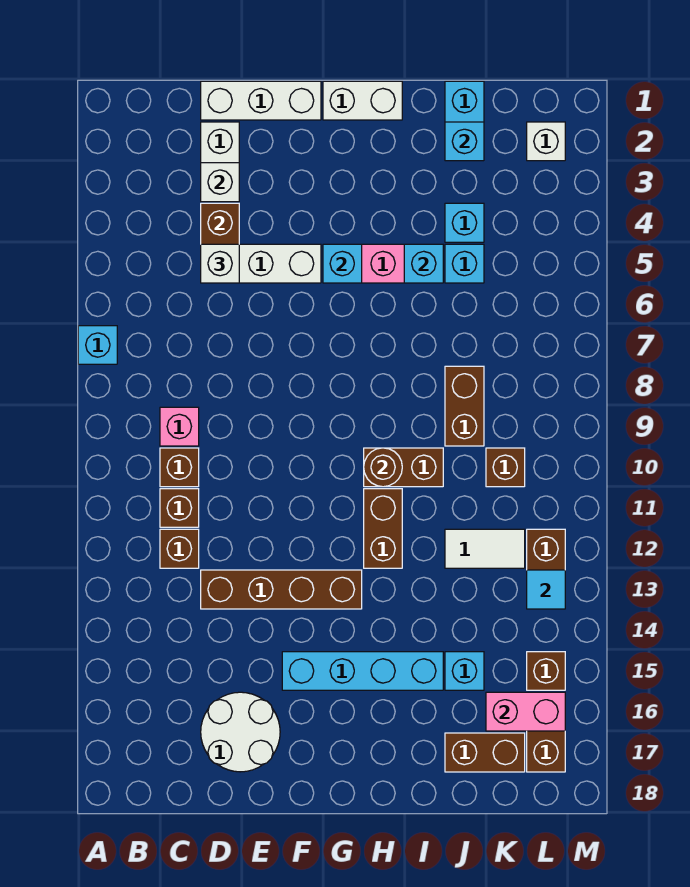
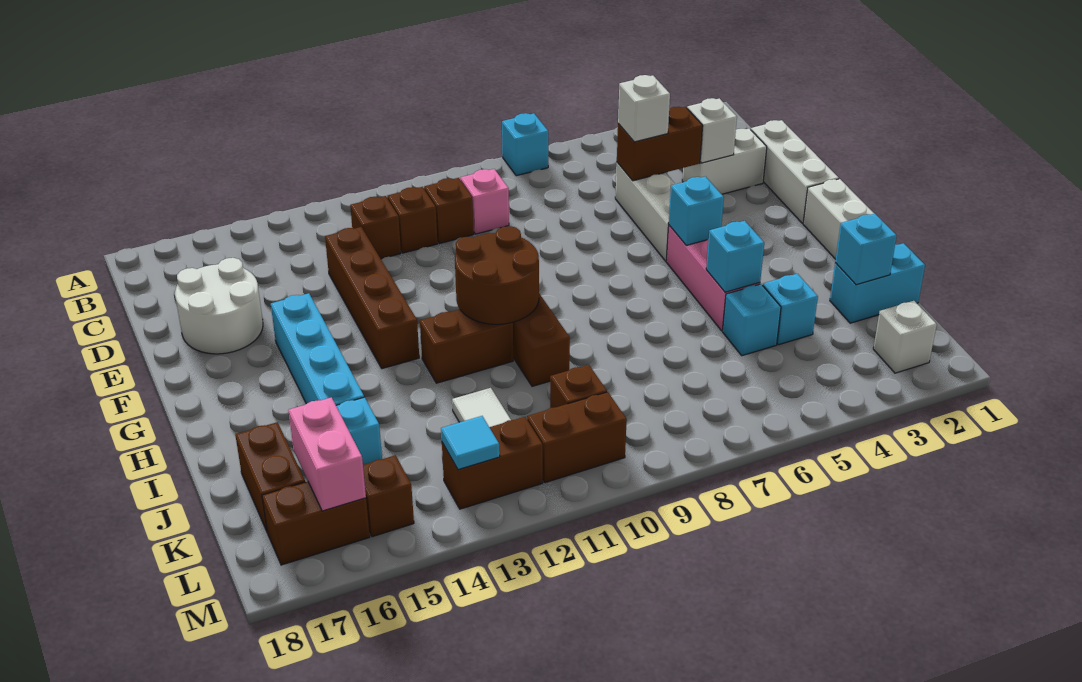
brown round brick H10 level 2 -> brown round brick G10:H11 level 2
brown brick J8:J9 level 1 -> brown brick L10:L11 level 1

